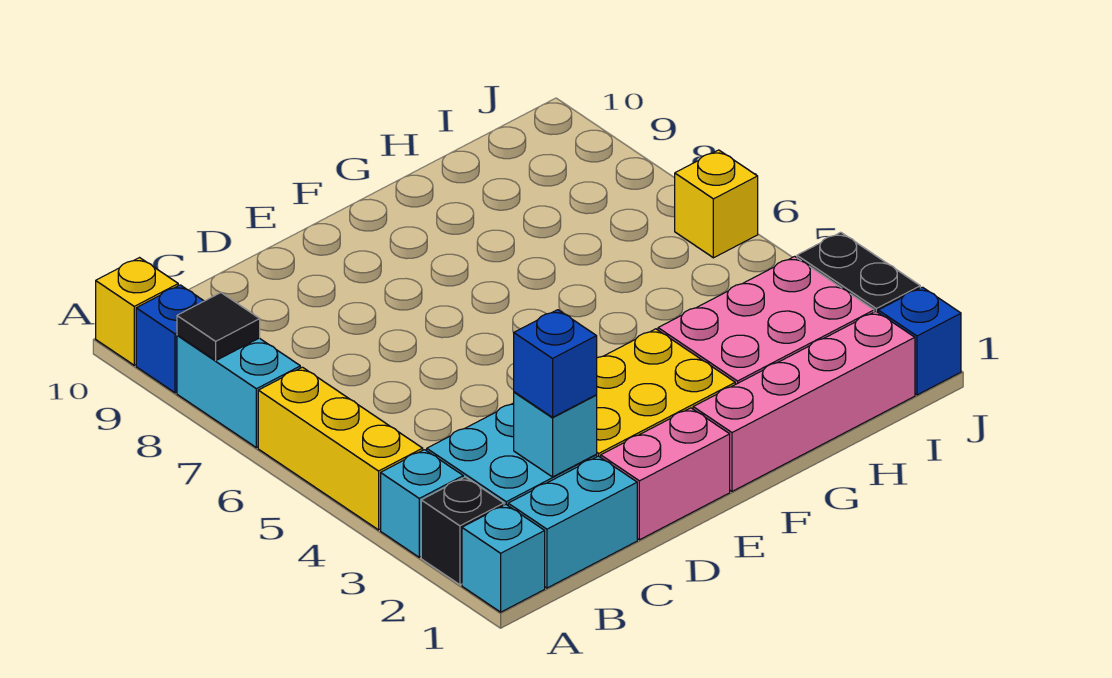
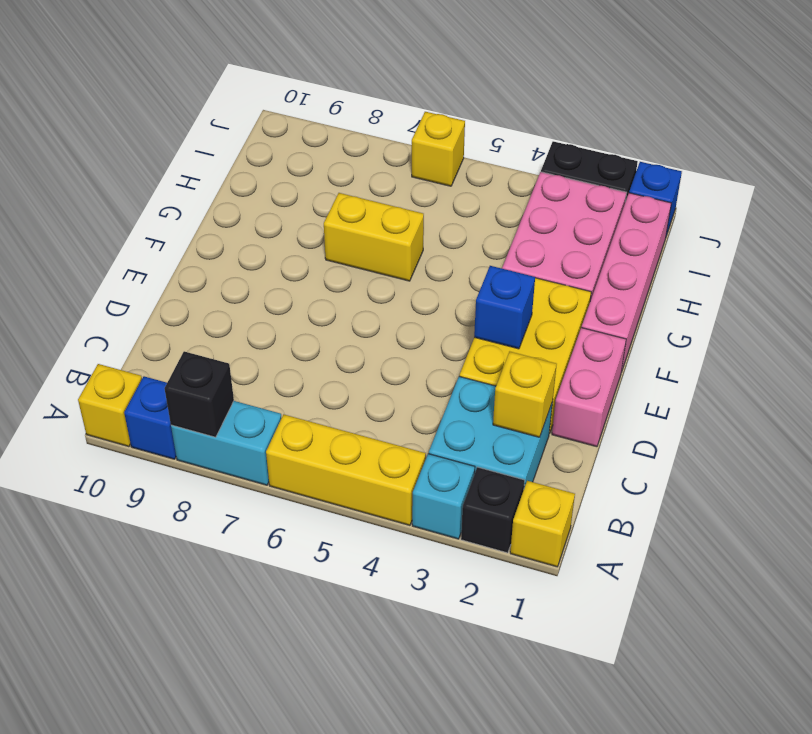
cyan brick A1 level 1 -> yellow brick A1 level 1
black tile A8 level 2 -> black brick A8 level 2
cyan brick B1:C1 level 1 -> none
cyan brick C2 level 2 -> yellow brick C2 level 2
blue brick C2 level 3 -> blue brick E3 level 2
none -> yellow brick G6:G7 level 1

